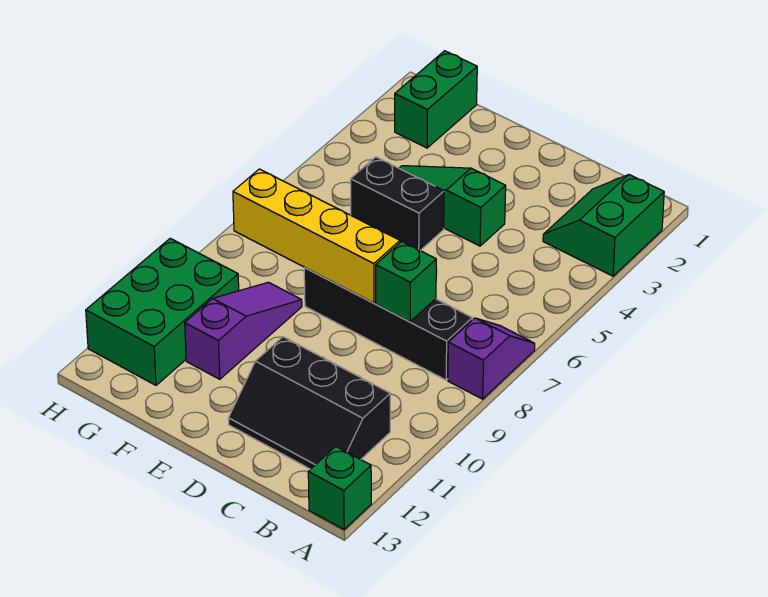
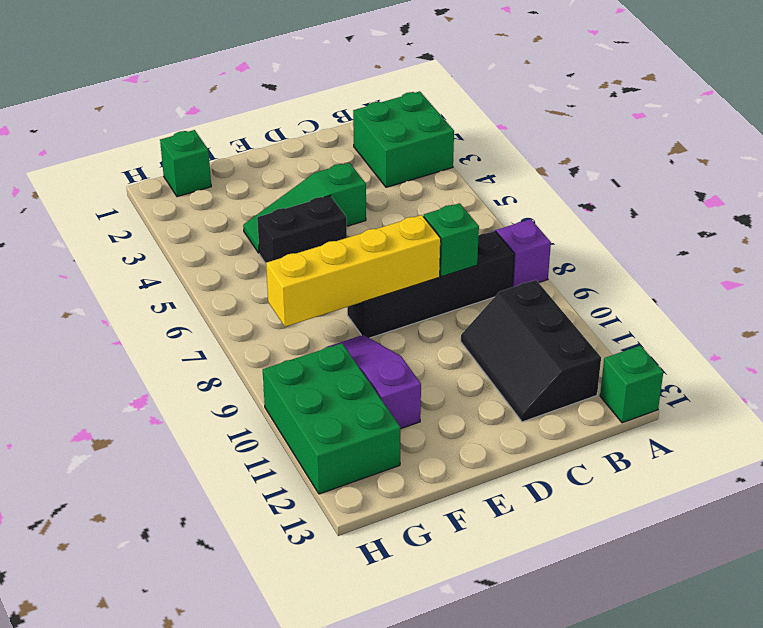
green slope A2:B3 level 1 top A -> green brick A2:B3 level 1
black slope B11:D12 level 1 top 11 -> black slope B10:C12 level 1 top B
green brick G1:G2 level 1 -> green brick G1 level 1

